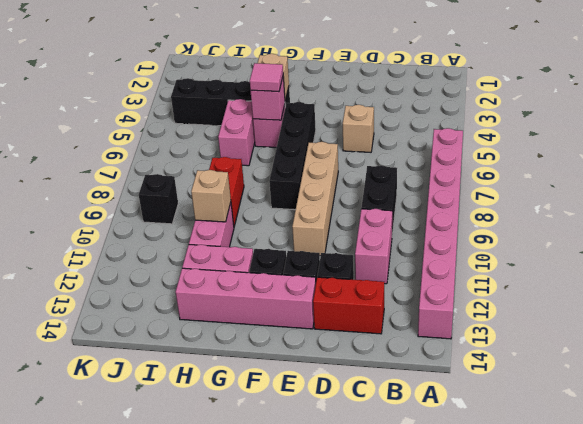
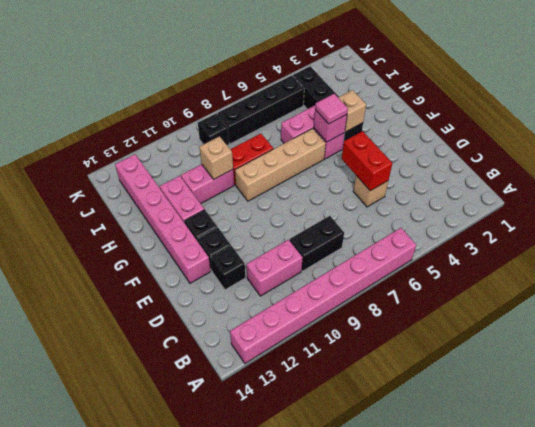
red brick C13:D13 level 1 -> red brick D5:E5 level 2
tan brick E7:E10 level 1 -> tan brick G6:G9 level 1
pink brick E13:H13 level 1 -> pink brick E13:J13 level 1
black brick F5:F8 level 1 -> black brick J5:J8 level 1

